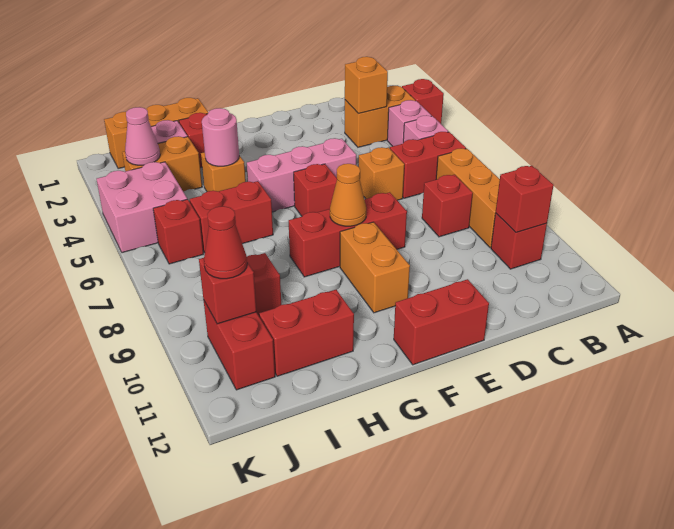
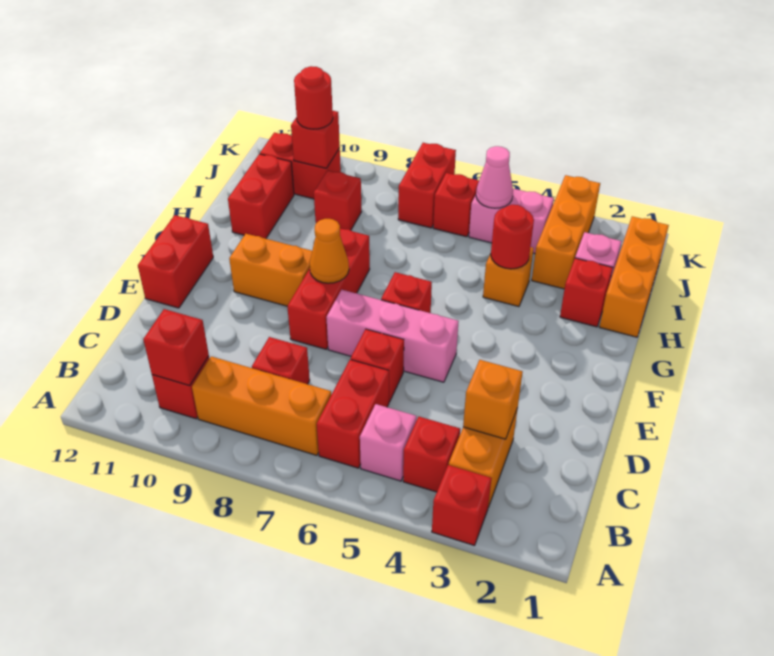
pink brick B4 level 1 -> red brick B4 level 1
orange brick D6 level 1 -> red brick D6 level 1
pink brick E5:G5 level 1 -> pink brick E5:E7 level 1
pink round brick H4 level 2 -> red round brick H4 level 2
red brick H6:I6 level 1 -> red brick J7:K7 level 1
orange brick I3:J3 level 1 -> orange brick I3:K3 level 1
pink cone J3 level 2 -> pink cone J5 level 2
pink brick J4:K5 level 1 -> pink brick J4:J5 level 1
red cone J10 level 3 -> red round brick J10 level 3

